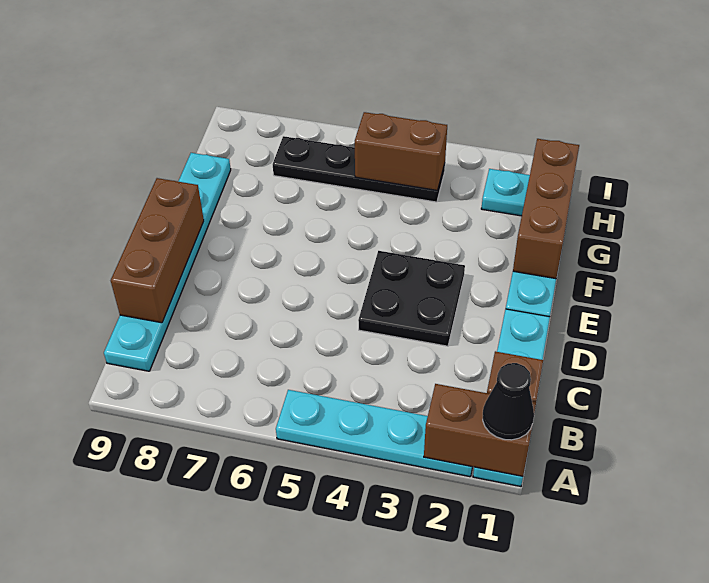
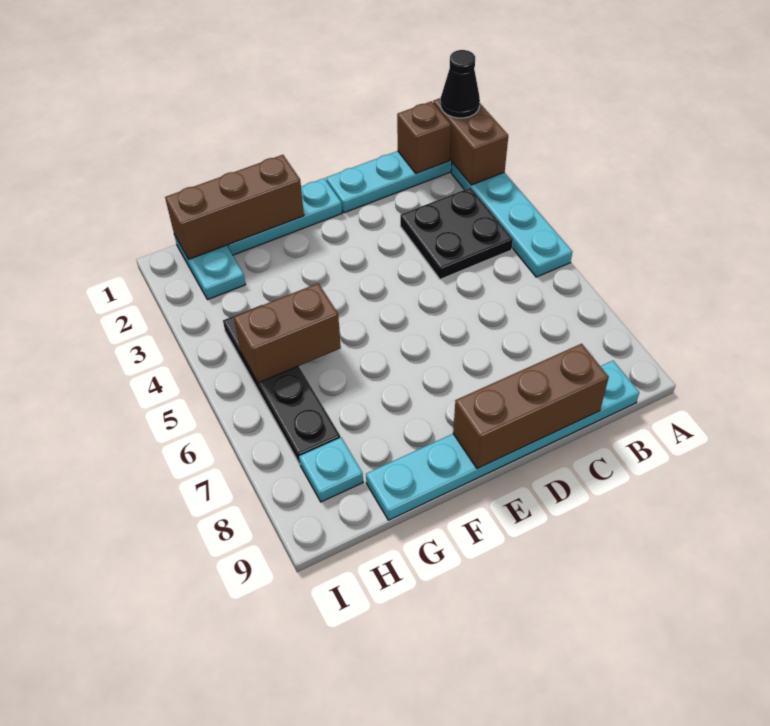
black plate D3:E4 level 1 -> black plate B3:C4 level 1
brown brick H4:H5 level 2 -> brown brick G5:H5 level 2
none -> cyan plate H8 level 1

